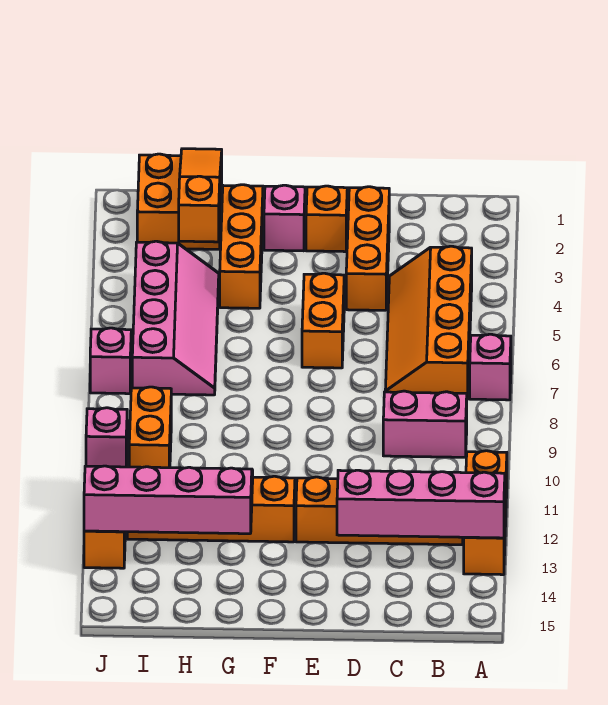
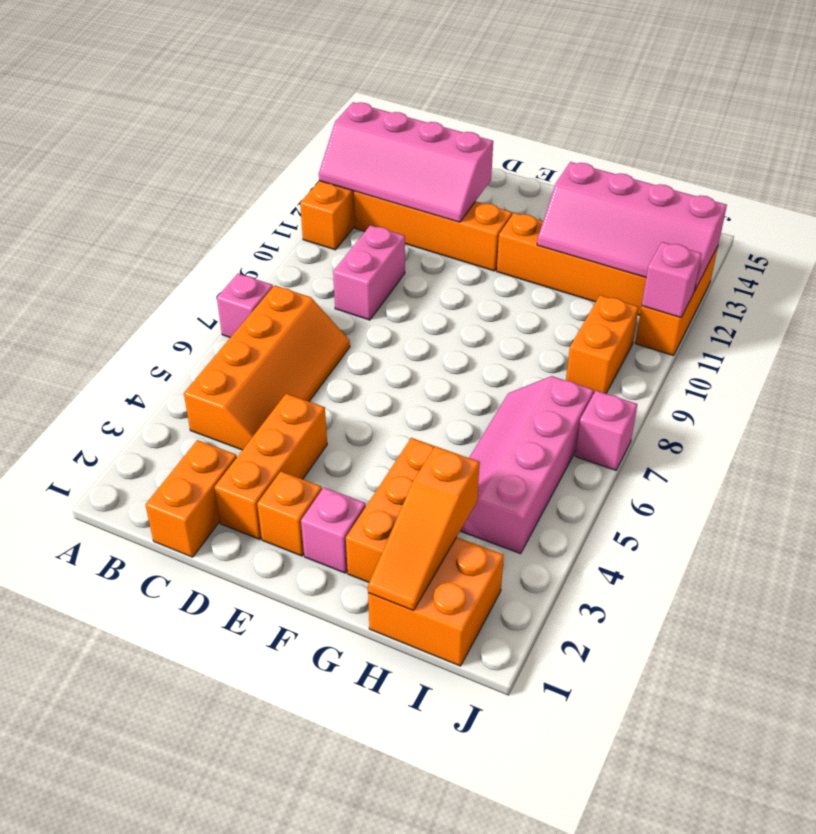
pink brick B9:C9 level 1 -> pink brick C9:C10 level 1
orange brick E5:E6 level 1 -> orange brick C1:C2 level 1

